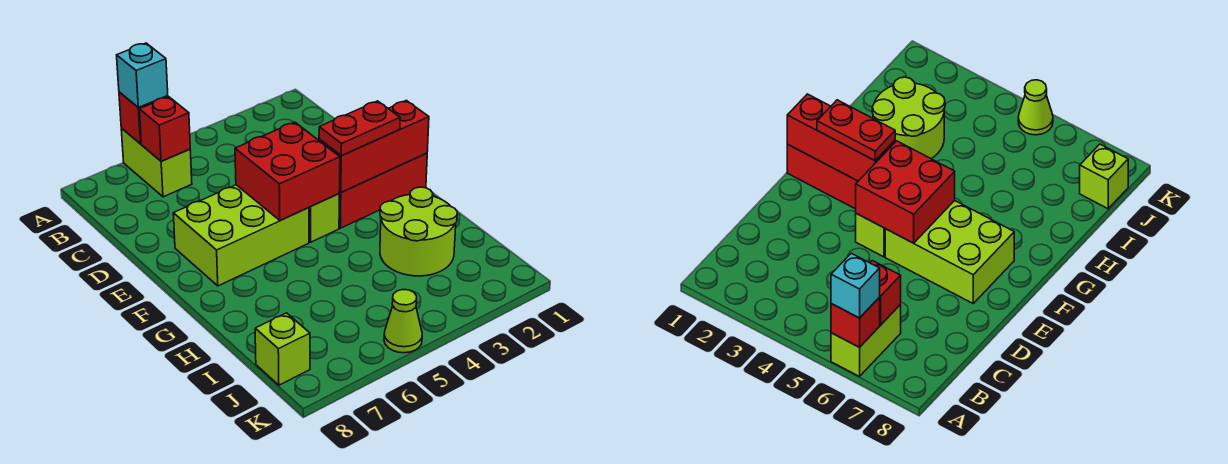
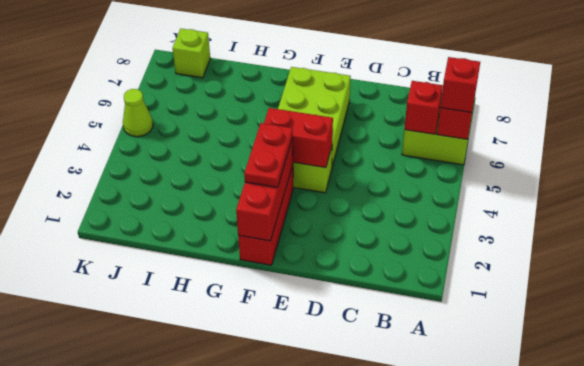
cyan brick A6 level 3 -> red brick A6 level 3
red brick E4:F5 level 2 -> red brick E4:F4 level 2
lime round brick H2:I3 level 1 -> none

